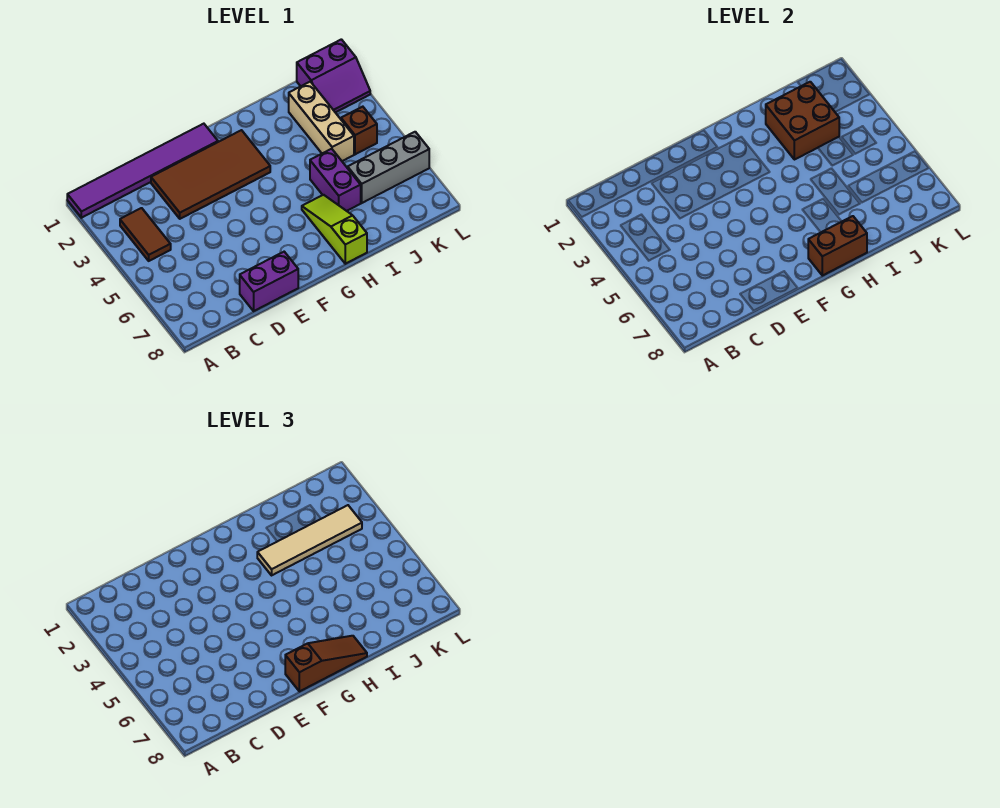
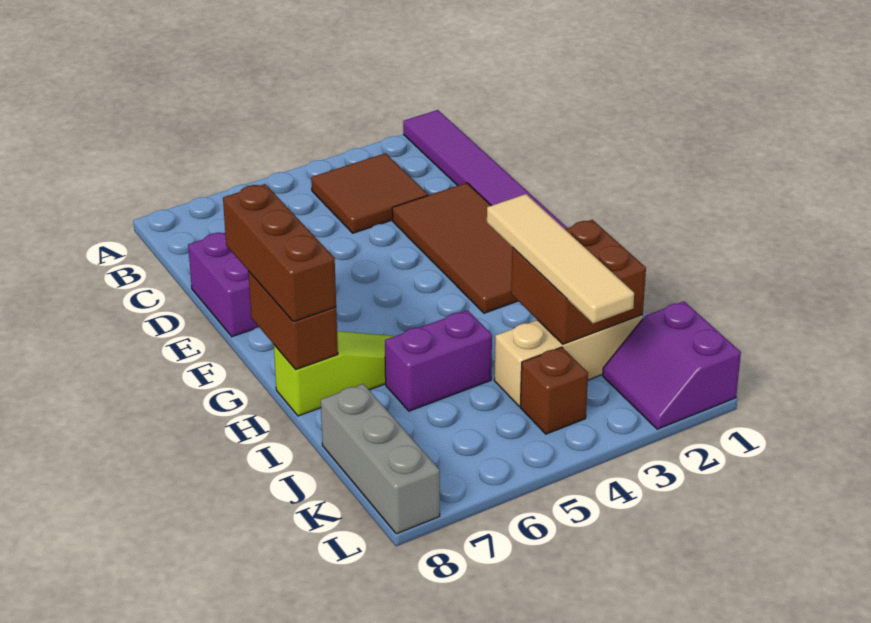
brown tile B3:B4 level 1 -> brown tile B3:C4 level 1
brown slope F8:H8 level 3 top F -> brown brick F8:H8 level 3
grey brick J6:L6 level 1 -> grey brick J8:L8 level 1

